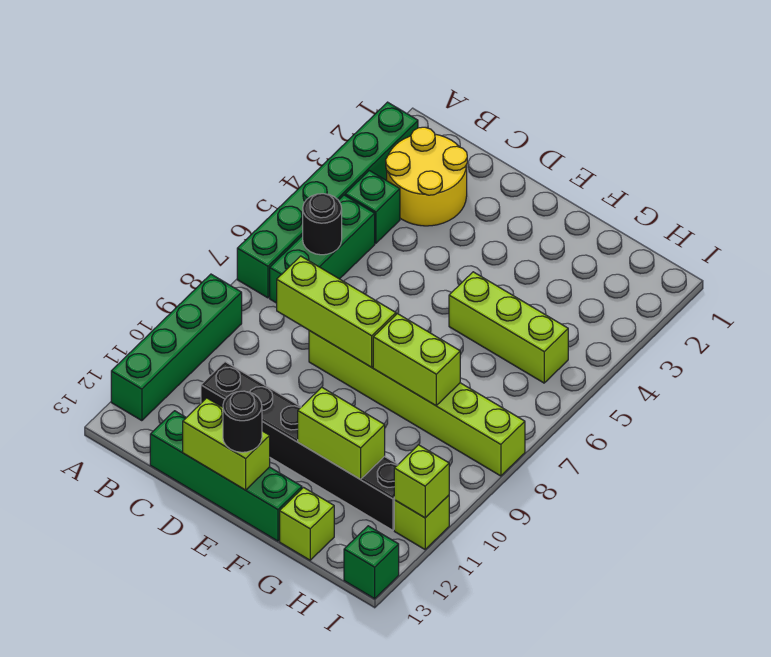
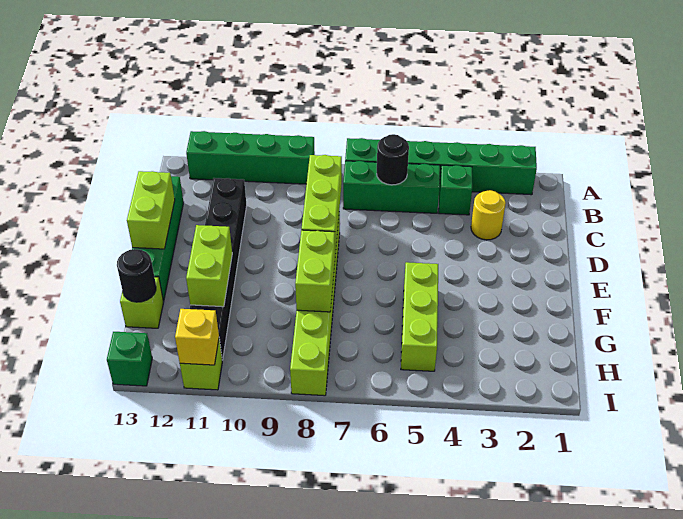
yellow round brick B2:C3 level 1 -> yellow round brick C3 level 1
black round brick E13 level 3 -> black round brick G13 level 2
lime brick I11 level 2 -> yellow brick I11 level 2

